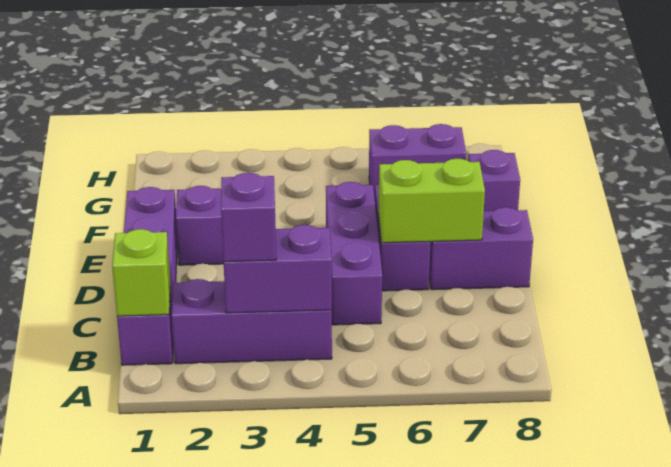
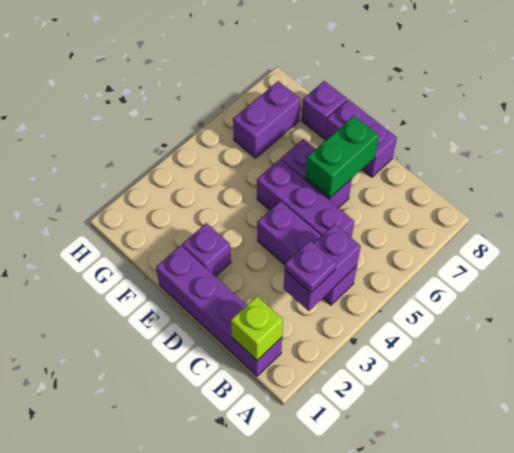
purple brick B2:B4 level 1 -> purple brick B4:D4 level 1
purple brick B3 level 3 -> purple plate B3 level 3
lime brick D6:D7 level 2 -> green brick D6:D7 level 2
purple brick D7:D8 level 1 -> purple brick D8:E8 level 1

